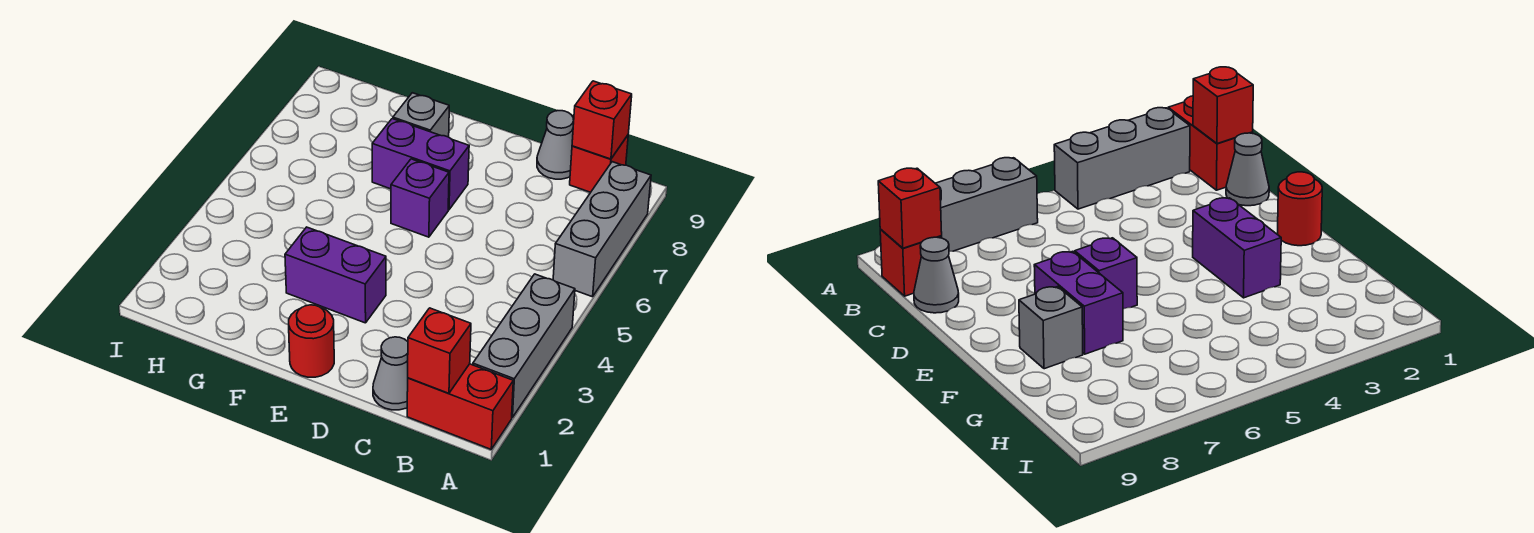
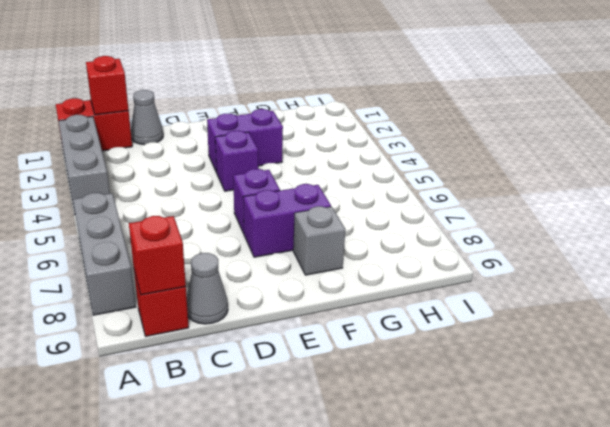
red round brick E1 level 1 -> none
none -> purple brick E4 level 1

